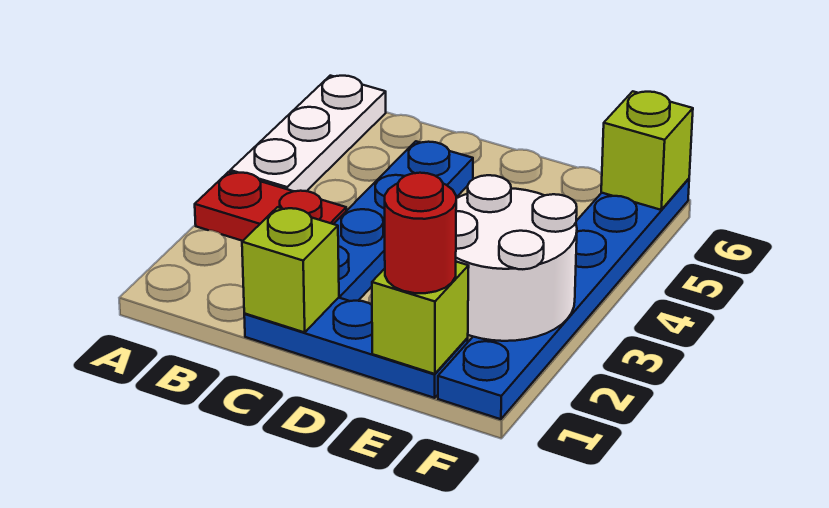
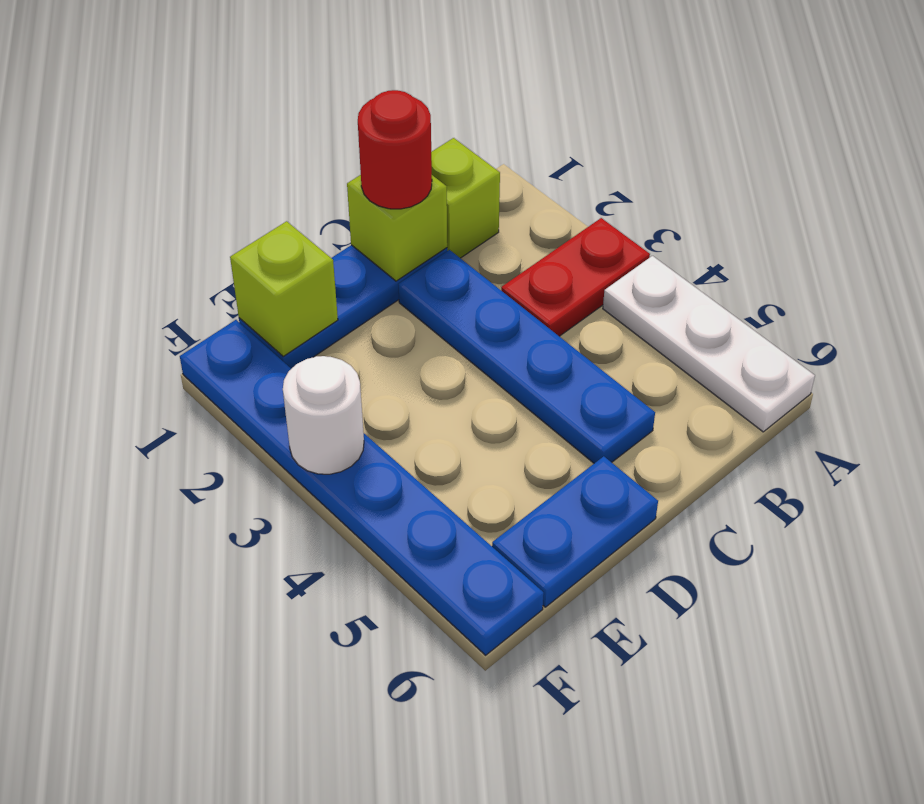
none -> blue plate D6:E6 level 1
red round brick E1 level 3 -> red round brick C1 level 3
white round brick E2:F3 level 2 -> white round brick F3 level 2
lime brick F6 level 2 -> lime brick B1 level 1

